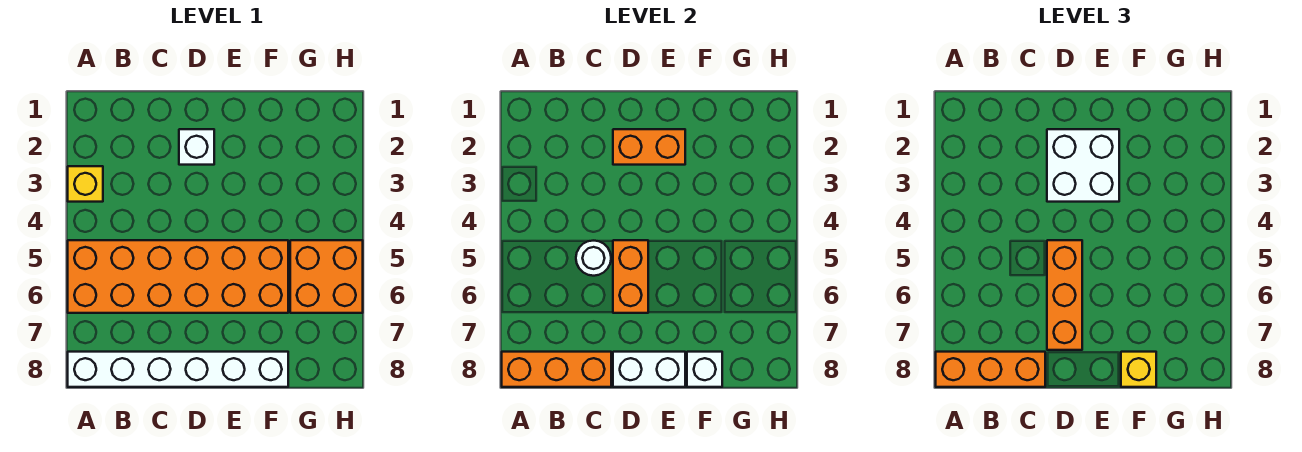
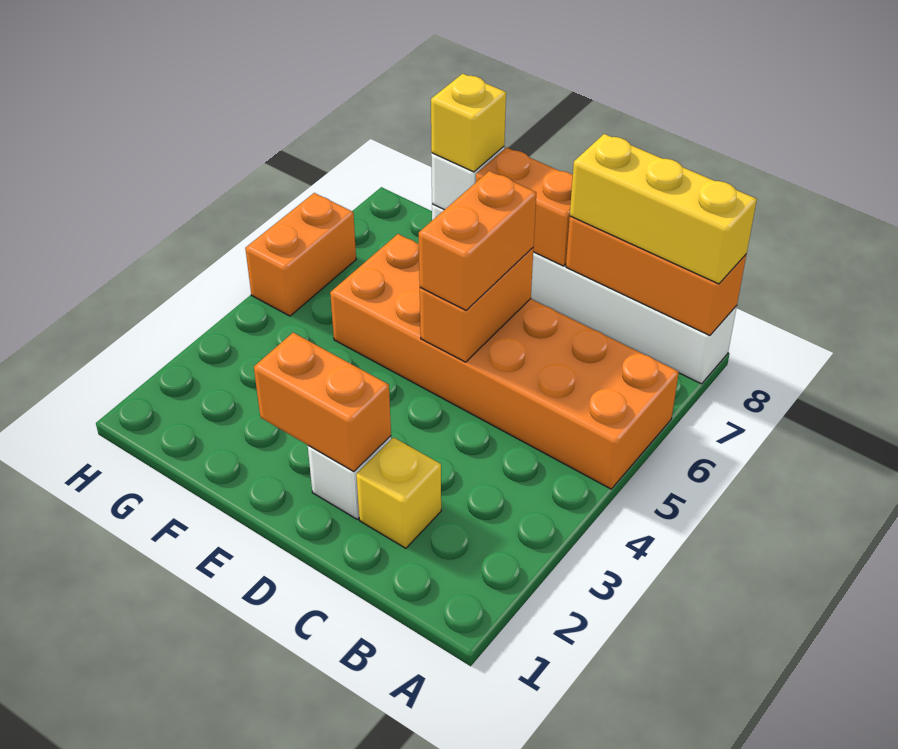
yellow brick A3 level 1 -> yellow brick C2 level 1
orange brick A8:C8 level 3 -> yellow brick A8:C8 level 3
white round brick C5 level 2 -> none
white brick D2:E3 level 3 -> none
orange brick D5:D7 level 3 -> orange brick D5:D6 level 3
white brick D8:E8 level 2 -> orange brick D8:E8 level 2
orange brick G5:H6 level 1 -> orange brick H5:H6 level 1

